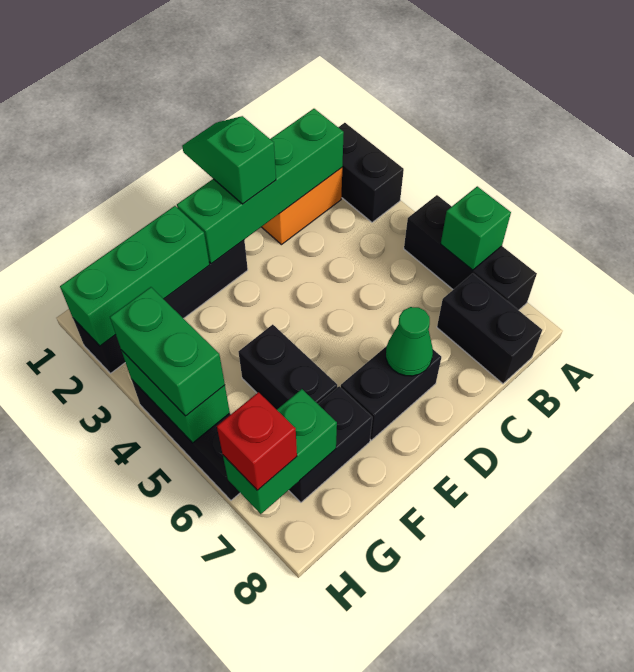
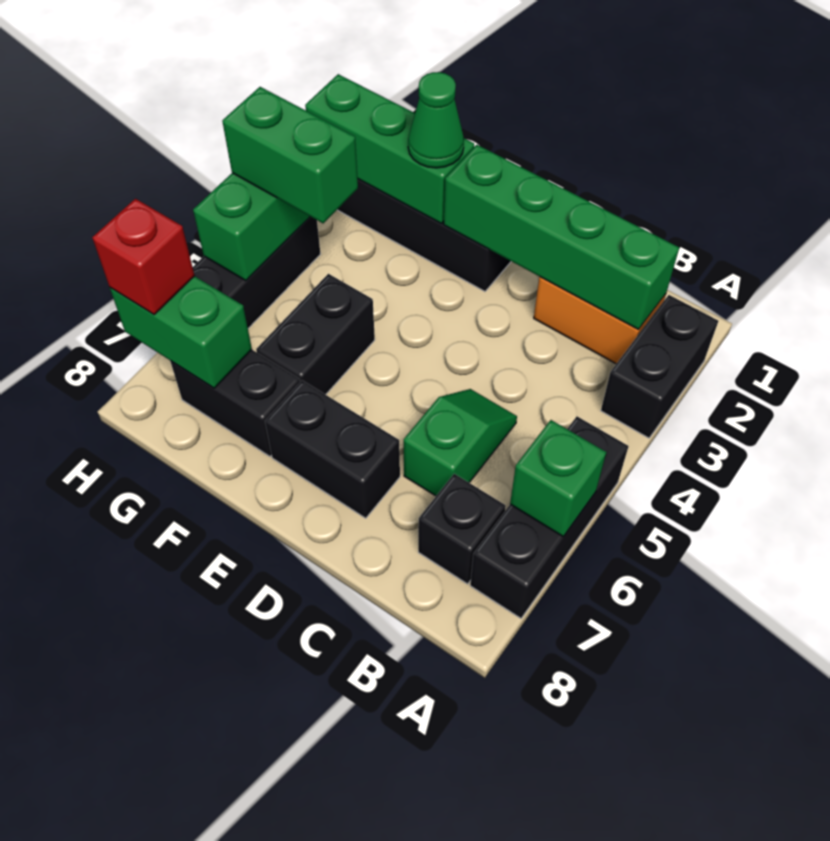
black brick B7:B8 level 1 -> black brick B7 level 1
green slope D1:D2 level 3 top 2 -> green slope C5:C6 level 1 top 6
green cone D7 level 2 -> green cone F2 level 3
green brick H4:H5 level 3 -> green brick G4:H4 level 3

